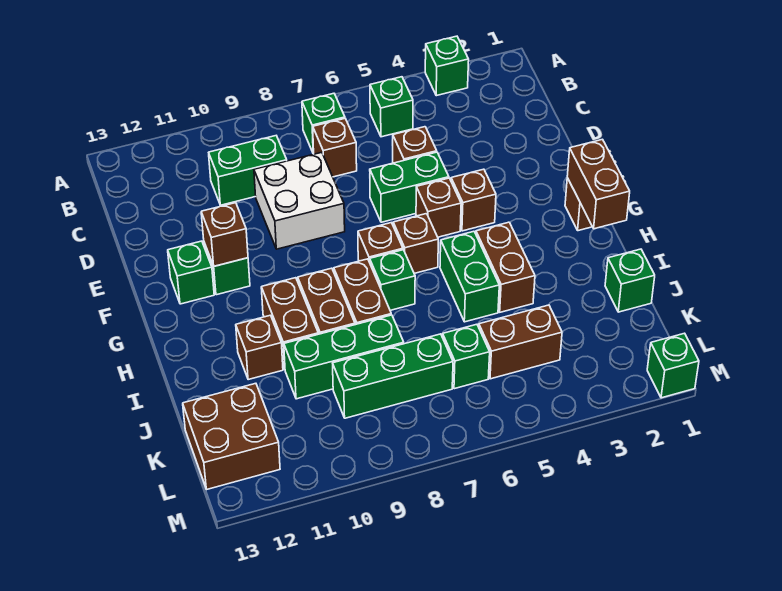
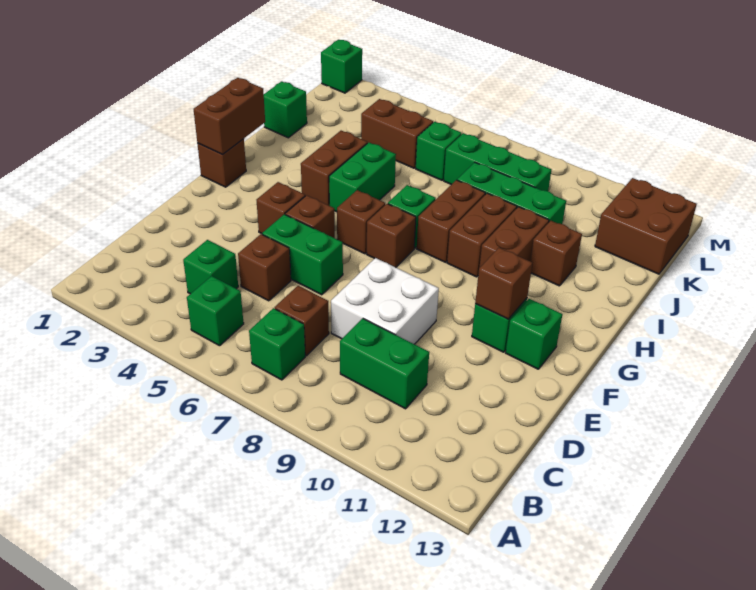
green brick A3 level 1 -> green brick C4 level 1

